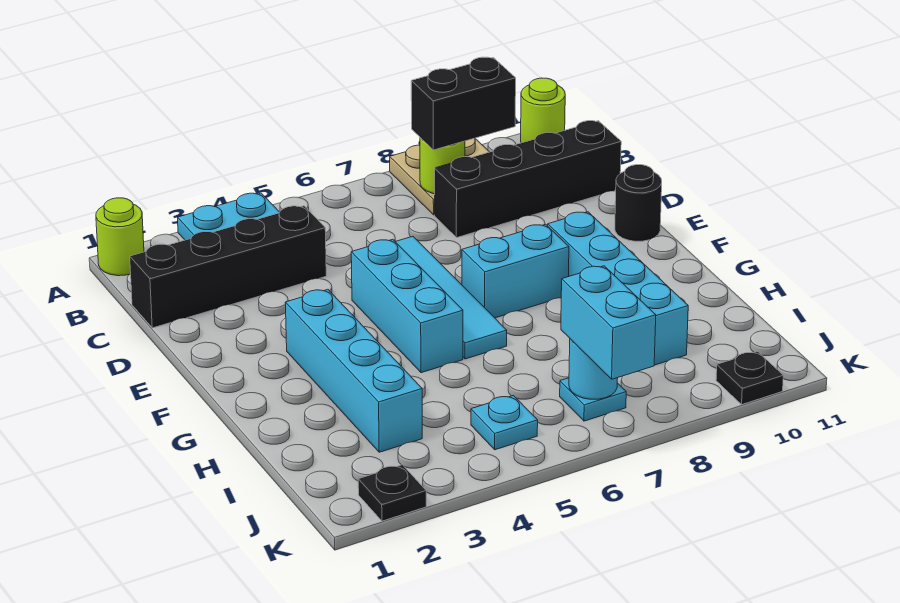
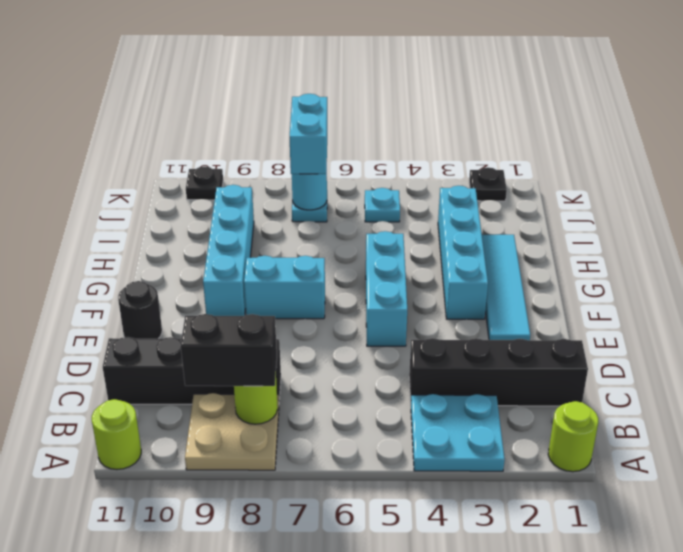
cyan tile D6:G6 level 1 -> cyan tile E2:H2 level 1

